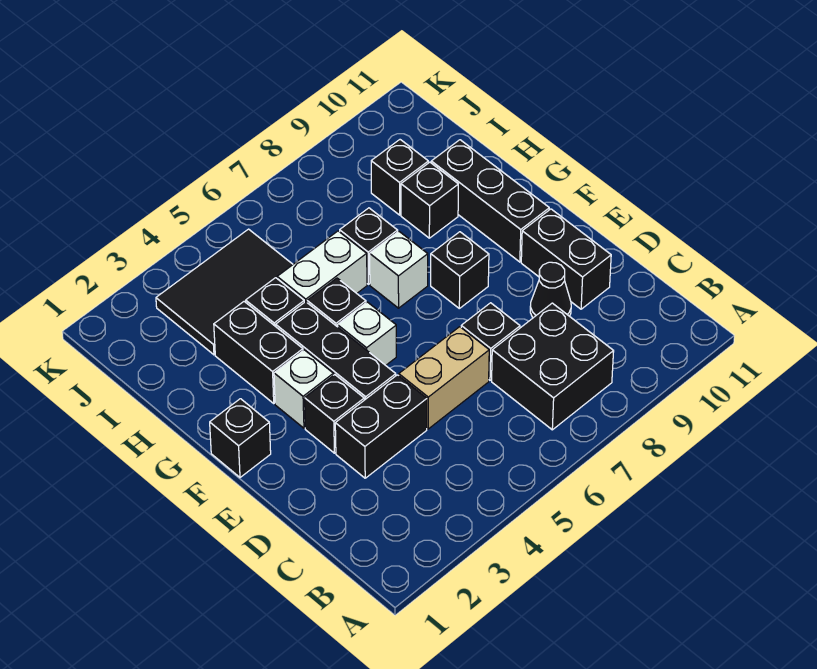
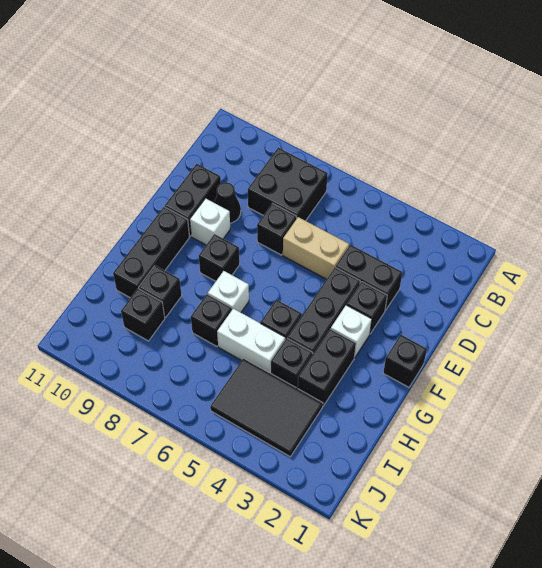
white brick F5 level 1 -> white brick E9 level 1

